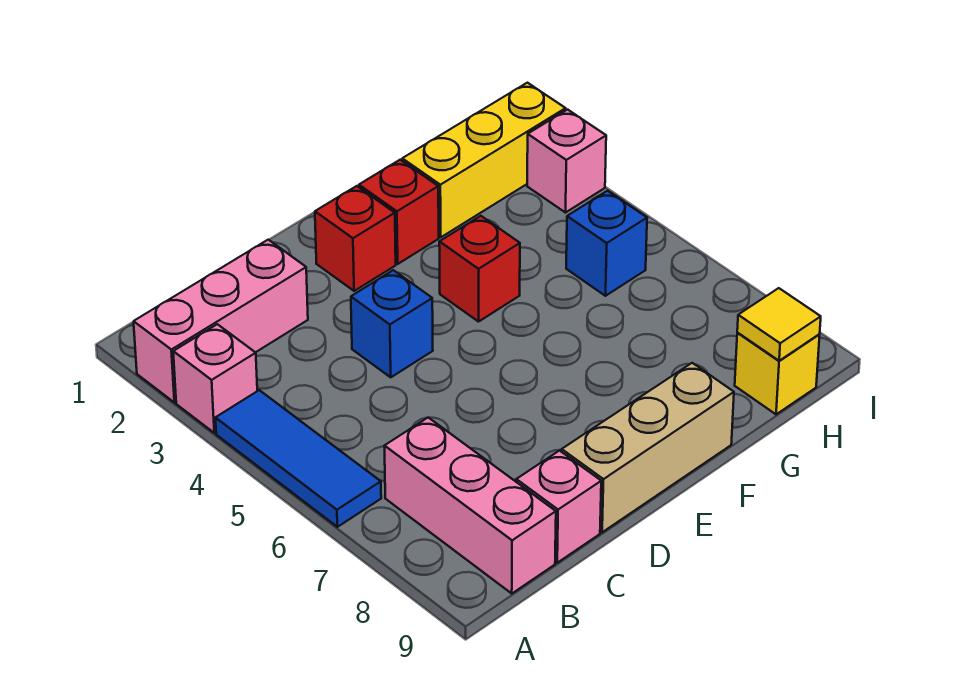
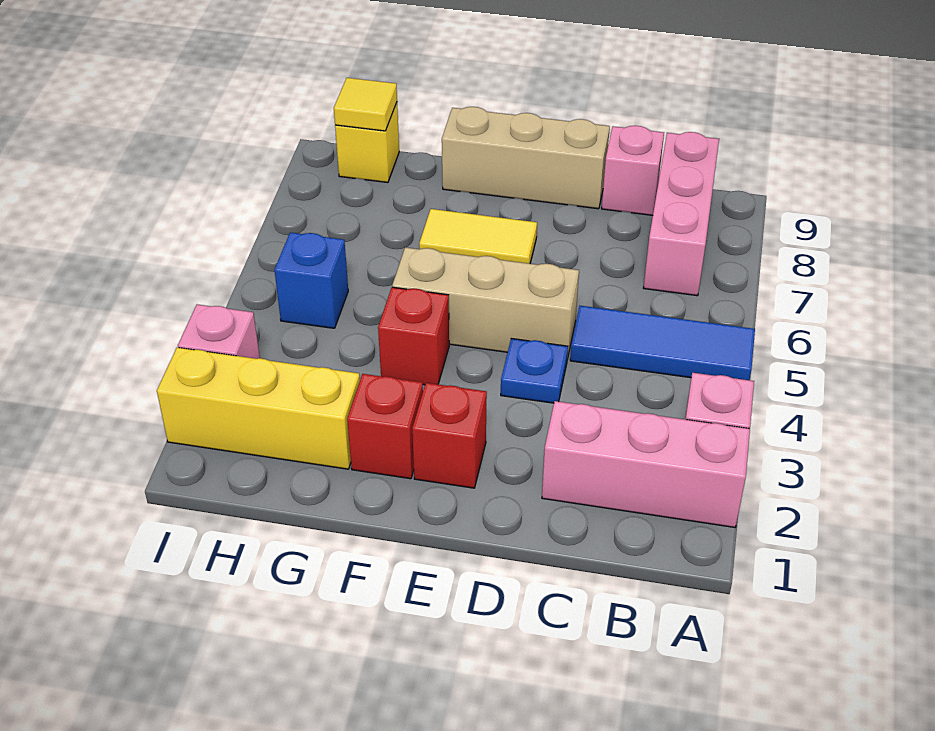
blue tile A4:A6 level 1 -> blue tile A5:C5 level 1
blue brick D4 level 1 -> blue plate D4 level 1
none -> tan brick D5:F5 level 1
none -> yellow tile E7:F7 level 1

